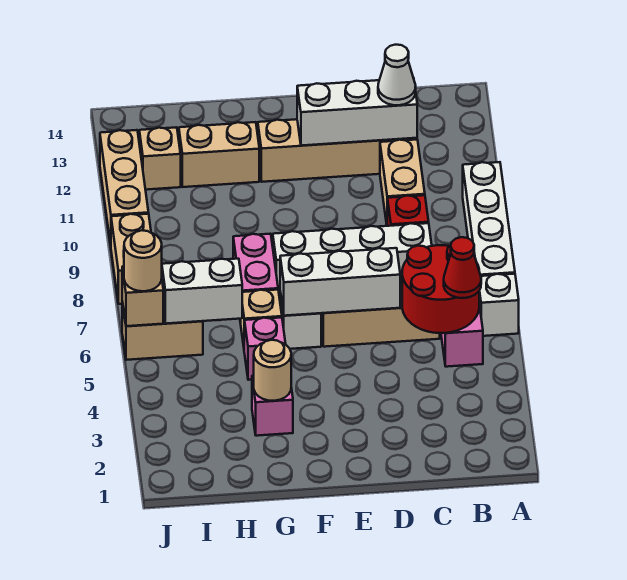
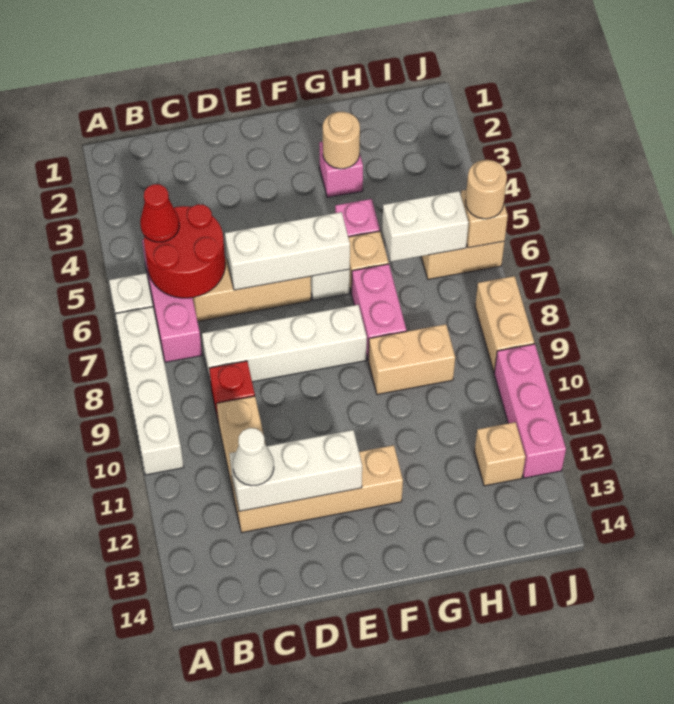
tan brick G12:H12 level 1 -> tan brick G9:H9 level 1
tan brick J10:J12 level 1 -> pink brick J10:J12 level 1

